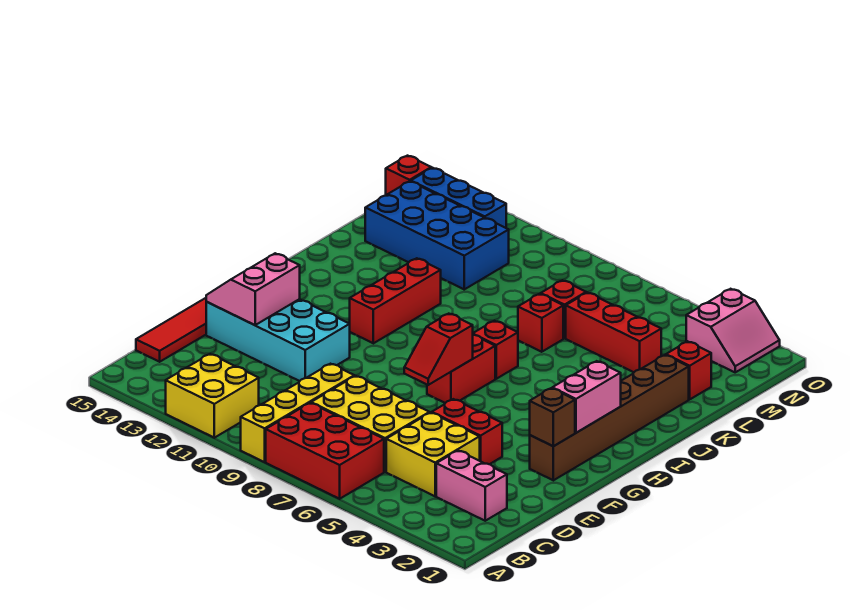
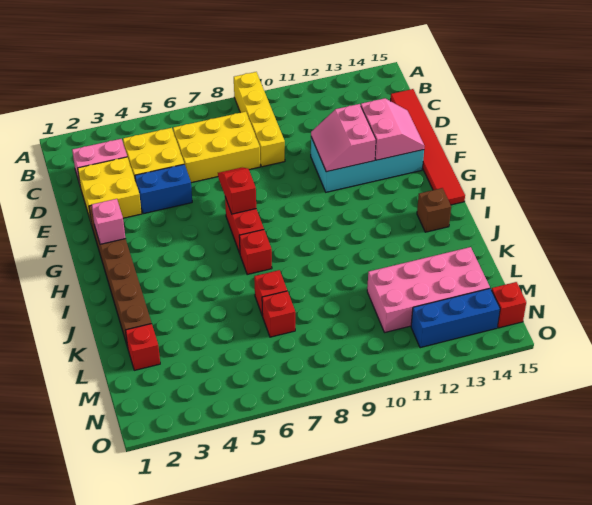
red brick A6:B8 level 1 -> none
yellow brick A11:B12 level 1 -> yellow brick D2:E3 level 1
red brick E4:E5 level 1 -> blue brick E4:E5 level 1
brown brick F2 level 2 -> brown brick I14 level 1
pink brick G2:H2 level 2 -> pink brick G2 level 2
red brick H11:J11 level 1 -> none
red brick L4:L6 level 1 -> none
blue brick L11:M14 level 1 -> pink brick L11:M14 level 1
pink slope N2:O3 level 1 top 3 -> pink slope E11:F12 level 2 top 12

